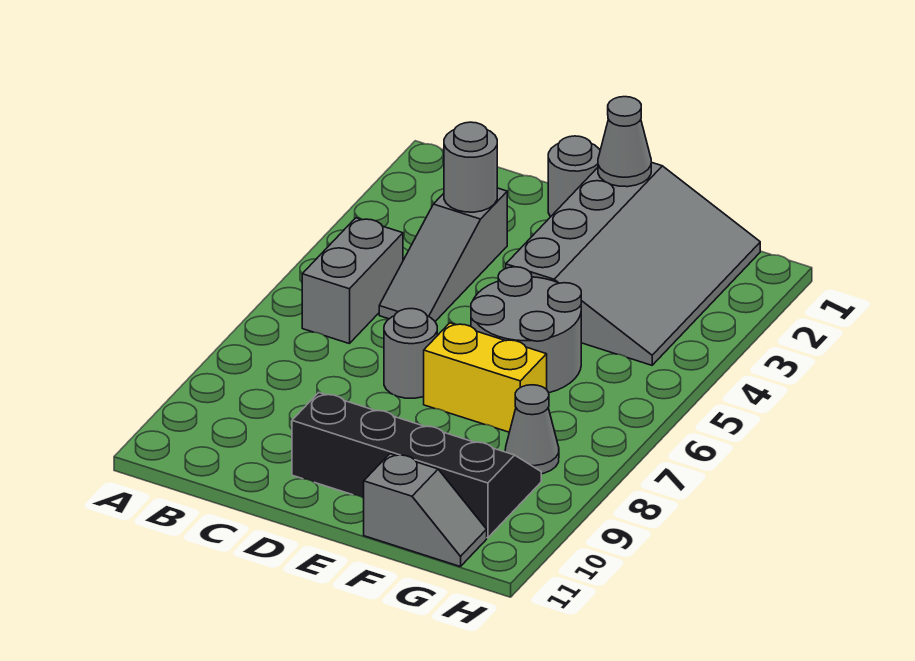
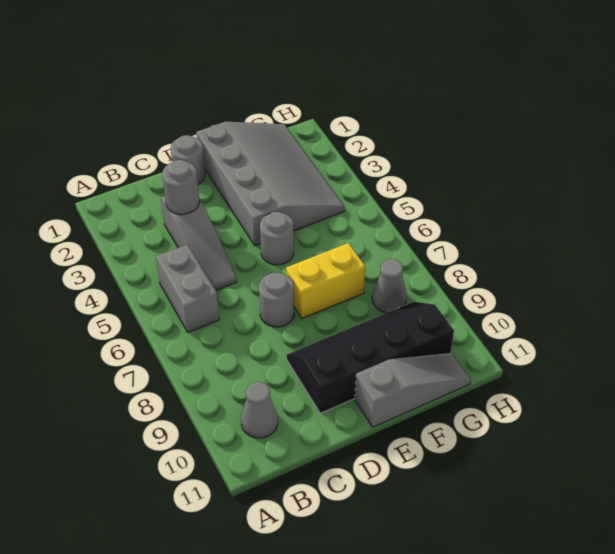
grey cone E1 level 2 -> grey cone B10 level 1
grey round brick E5:F6 level 1 -> grey round brick E5 level 1
grey slope F11:G11 level 1 top F -> grey slope E11:G11 level 1 top E

